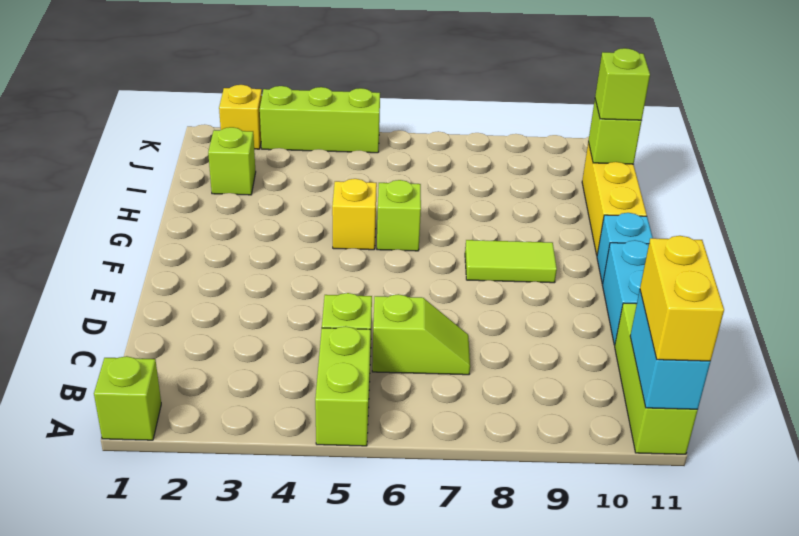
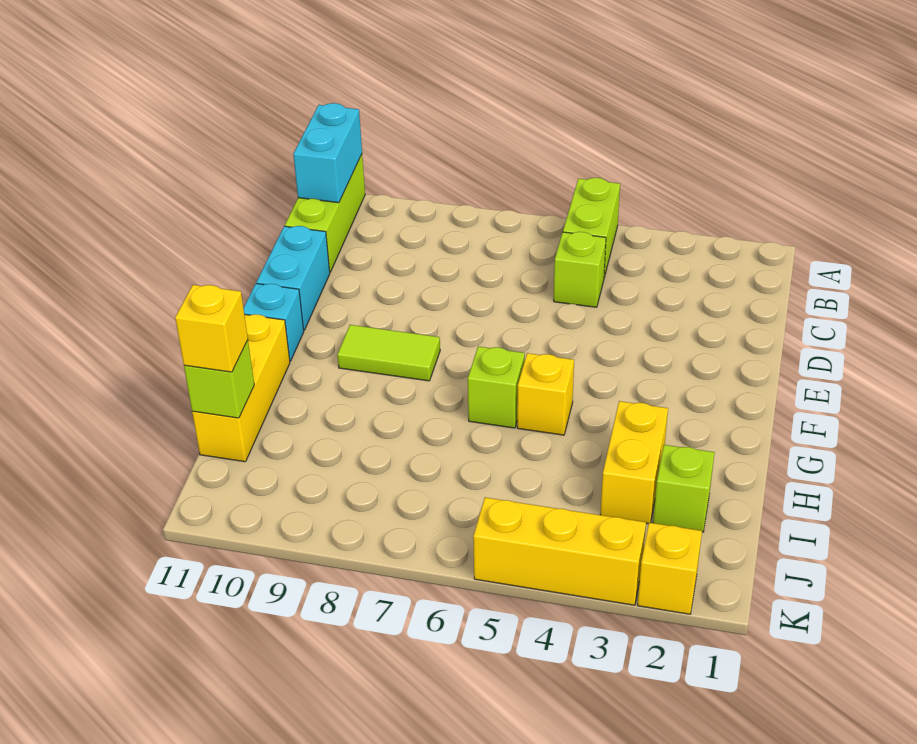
lime brick A1 level 1 -> none
yellow brick A11:B11 level 3 -> yellow brick H3:I3 level 1
lime slope C6:C7 level 1 top 6 -> none
lime brick I11 level 3 -> yellow brick I11 level 3
lime brick K3:K5 level 1 -> yellow brick K3:K5 level 1

